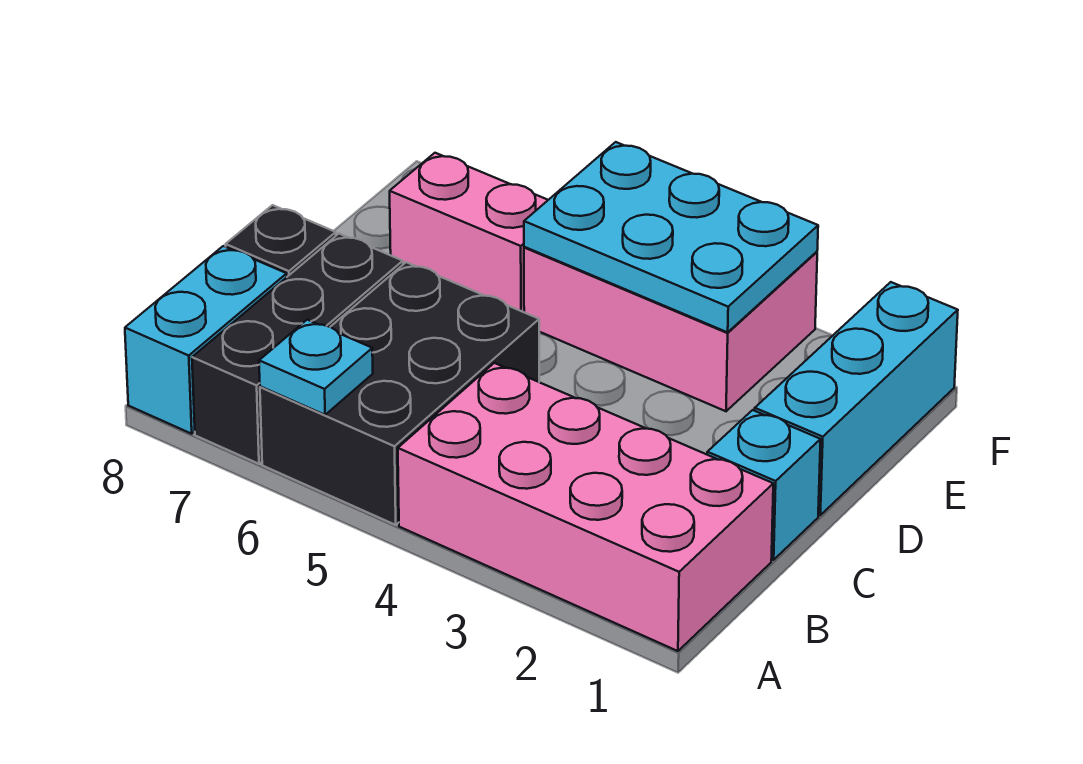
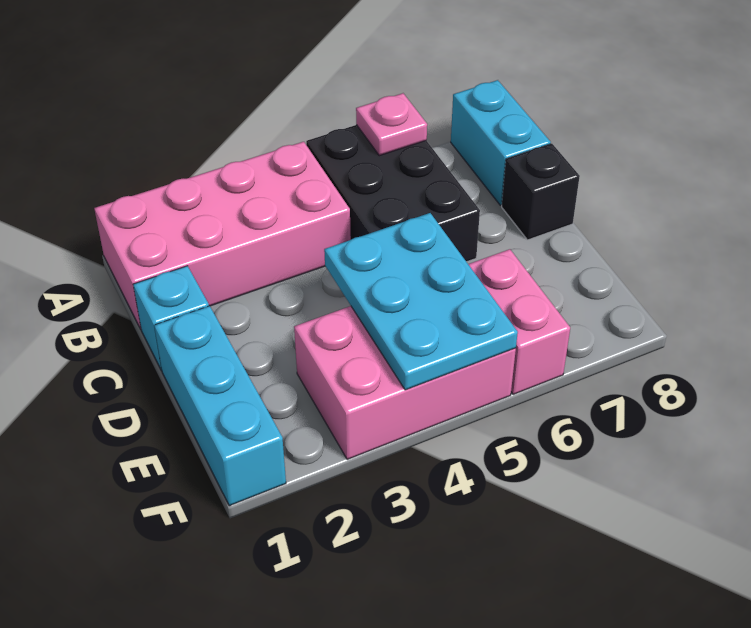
cyan plate A6 level 2 -> pink plate A6 level 2
black brick A7:C7 level 1 -> none
cyan plate E3:F5 level 2 -> cyan plate D4:F5 level 2
pink brick E6:E7 level 1 -> pink brick E6:F6 level 1

